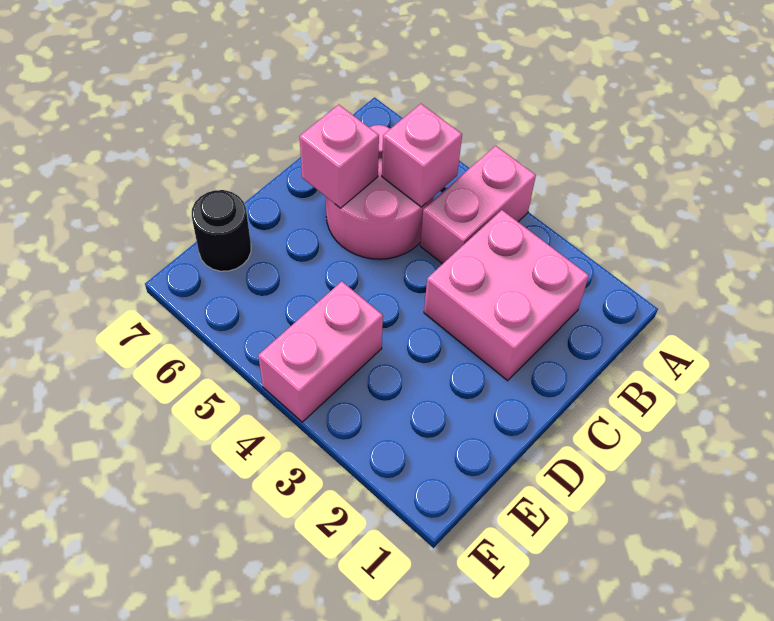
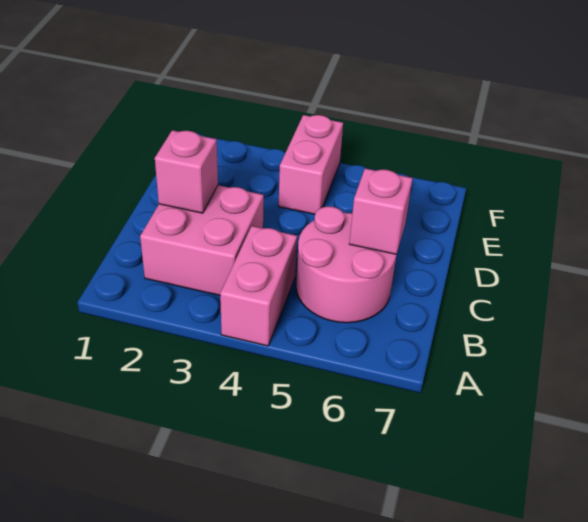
pink brick B5 level 2 -> pink brick C2 level 2
black round brick E7 level 1 -> none

